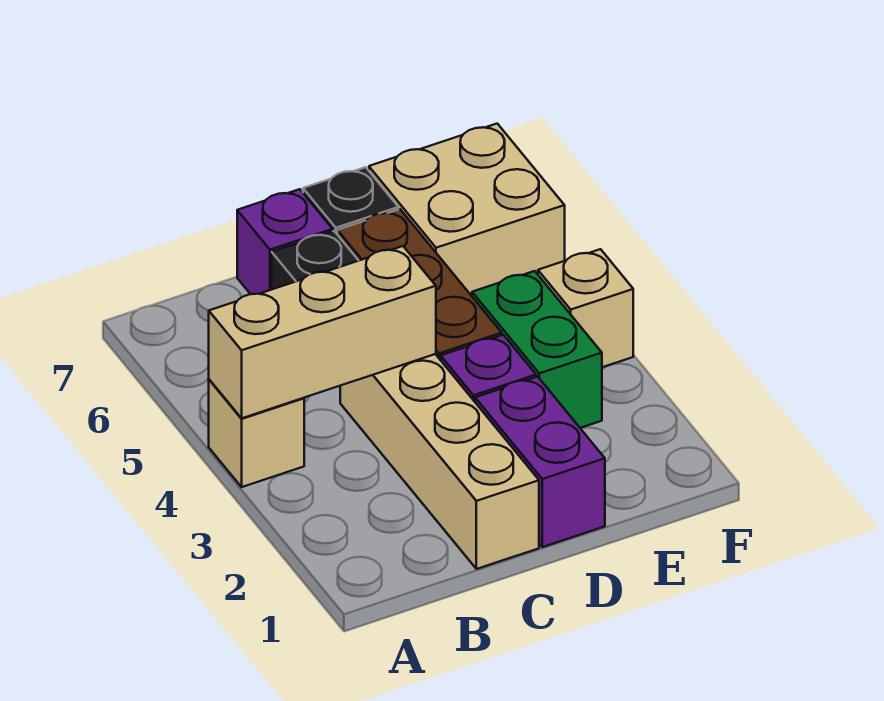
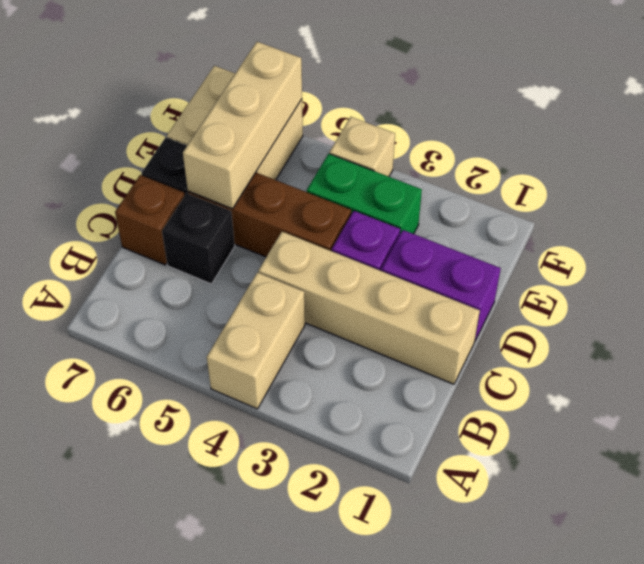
tan brick A4 level 1 -> tan brick A4:B4 level 1
tan brick A4:C4 level 2 -> tan brick D6:F6 level 2
purple brick C7 level 1 -> brown brick C7 level 1

